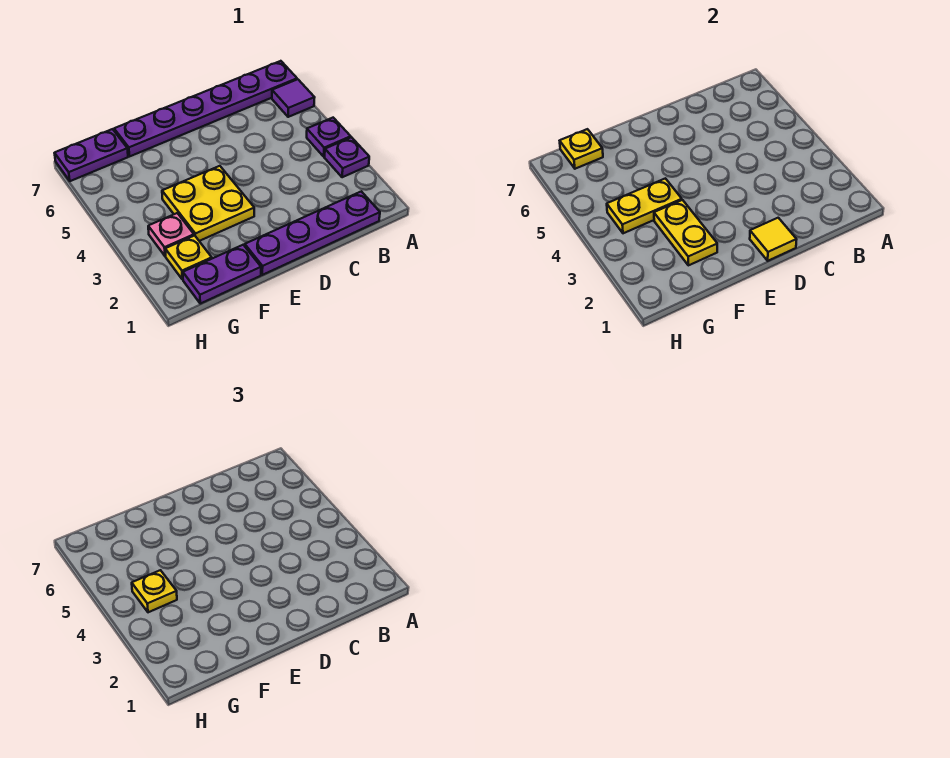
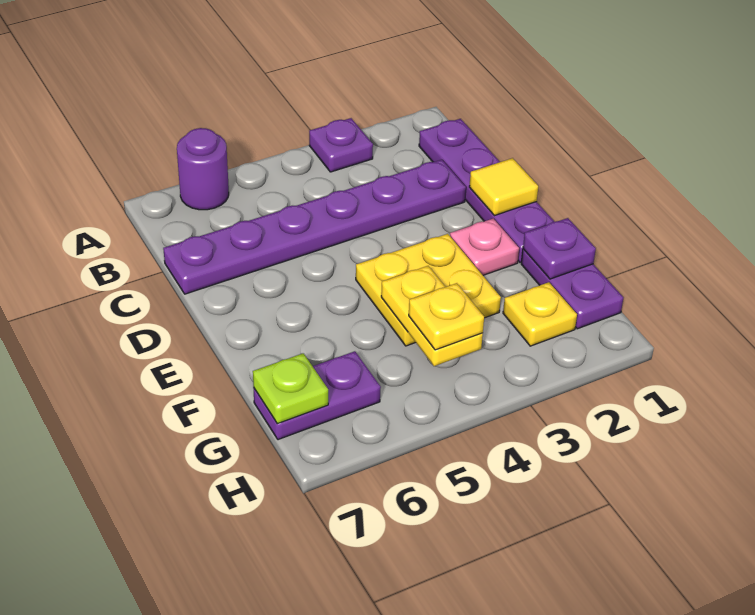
purple plate A4 level 1 -> purple plate F1 level 2
purple tile A6 level 1 -> purple round brick A6 level 1
purple plate A7:F7 level 1 -> purple plate C2:C7 level 1
yellow plate F2:F3 level 2 -> none
pink plate G3 level 1 -> pink plate E2 level 1
purple plate G7:H7 level 1 -> purple plate G6:G7 level 1
yellow plate G7 level 2 -> lime plate G7 level 2

